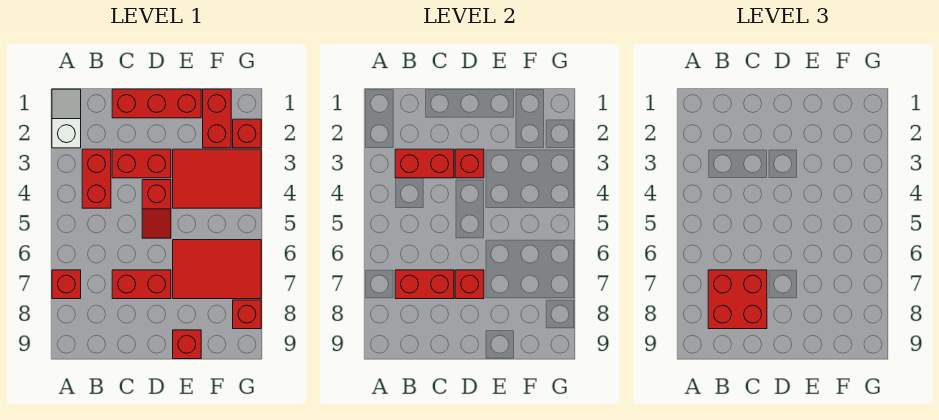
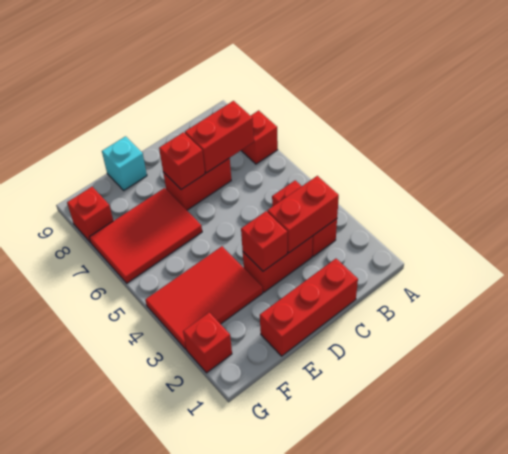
white slope A1:A2 level 1 top 2 -> none
red brick B7:C8 level 3 -> none
red slope D4:D5 level 1 top 4 -> none
red brick E9 level 1 -> cyan brick E9 level 1
red brick F1:F2 level 1 -> none

